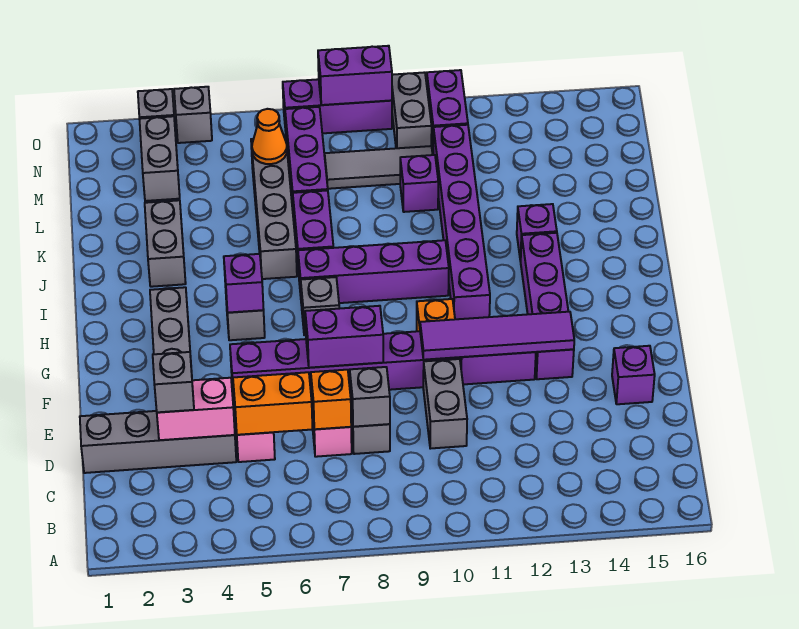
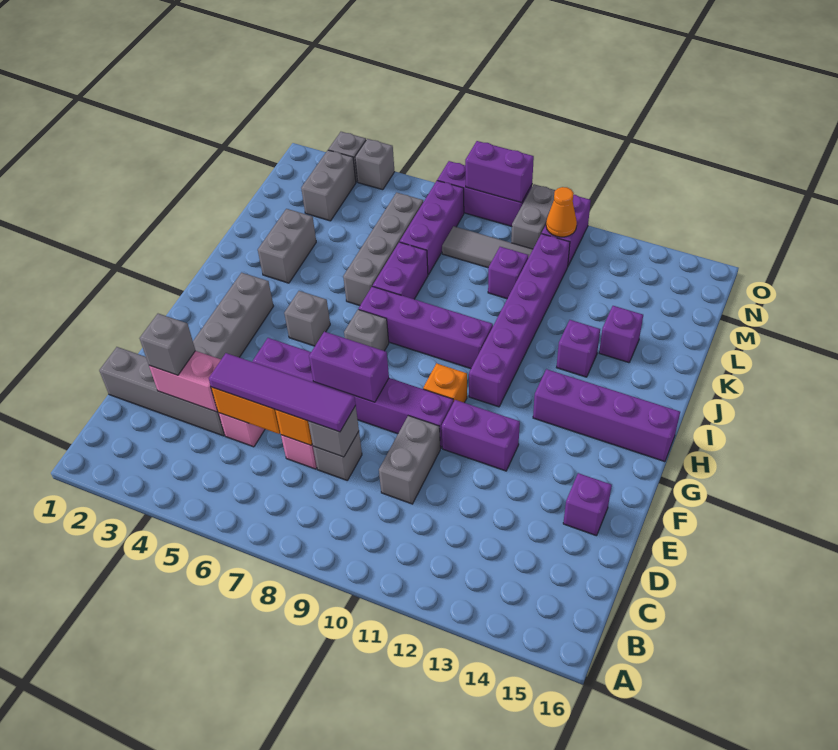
purple tile F10:F13 level 2 -> purple tile D5:D8 level 3
purple brick F13:I13 level 1 -> purple brick H13:H16 level 1
purple brick H5 level 2 -> purple brick K14 level 1
orange cone M6 level 2 -> orange cone N11 level 2

